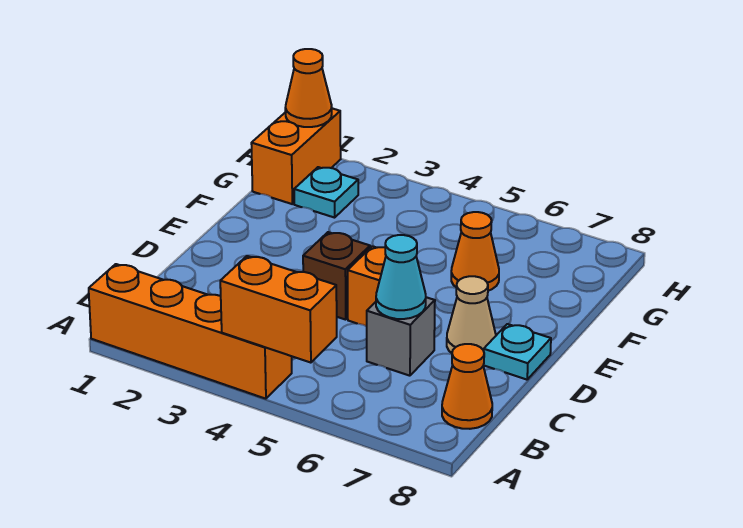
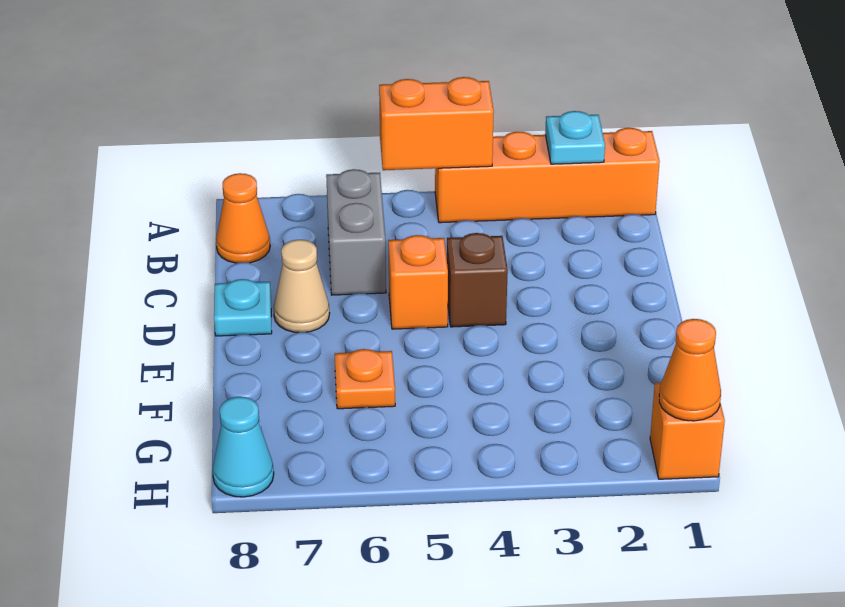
grey brick C6 level 1 -> grey brick B6:C6 level 1
cyan cone C6 level 2 -> cyan cone H8 level 1
orange cone F6 level 1 -> orange plate F6 level 1
orange brick G1:H1 level 1 -> orange brick H1 level 1
cyan plate G2 level 1 -> cyan plate A2 level 2

